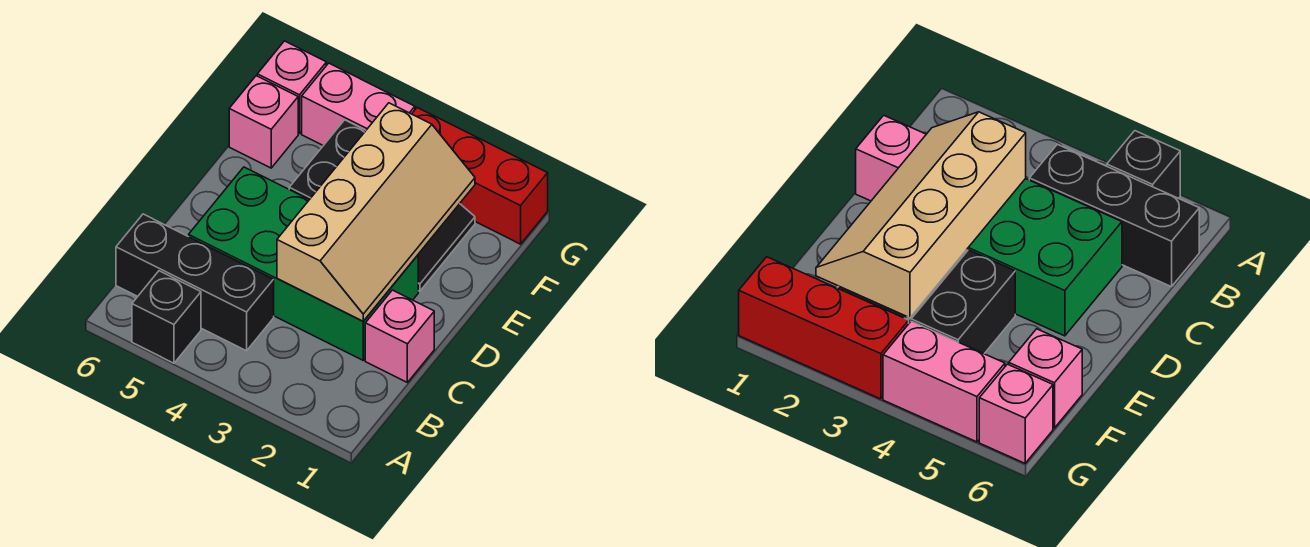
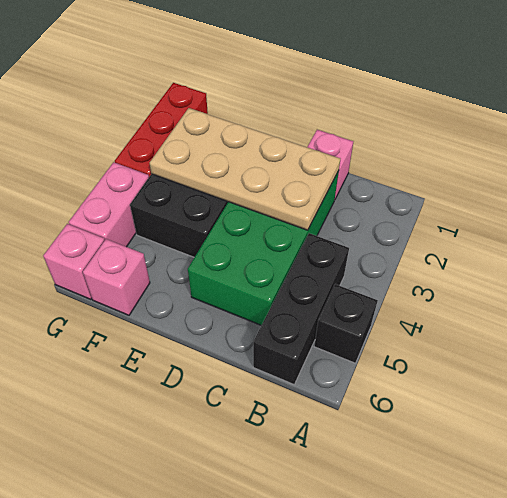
tan slope C2:F3 level 2 top 3 -> tan plate C2:F3 level 2

